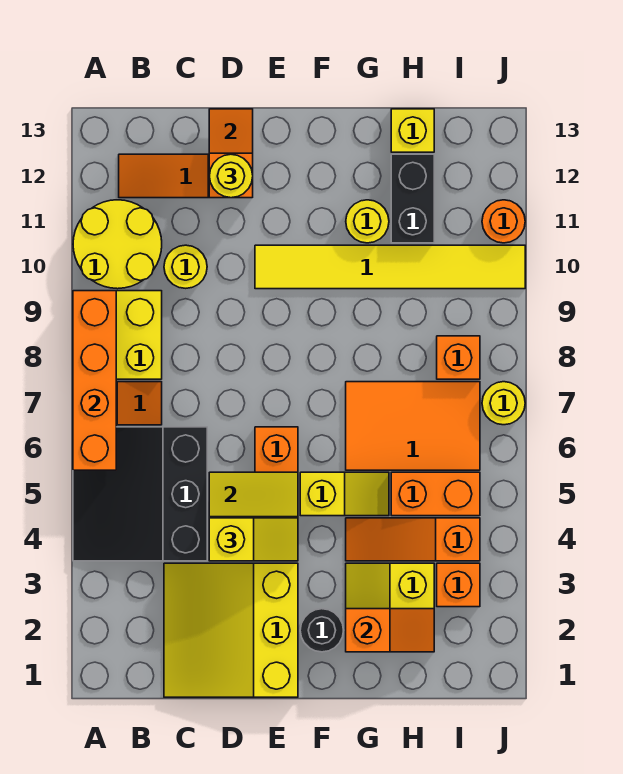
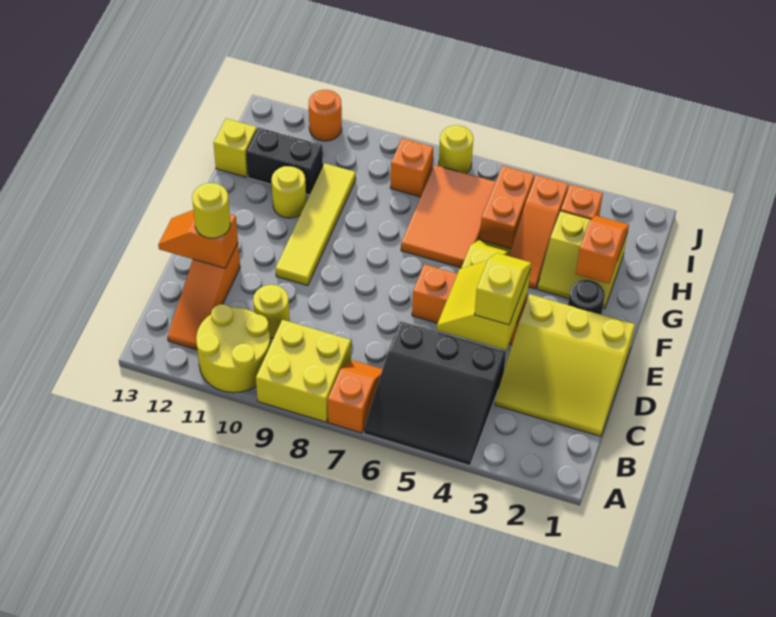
orange brick A6:A9 level 2 -> none
yellow tile E10:J10 level 1 -> yellow tile E10:H10 level 1

